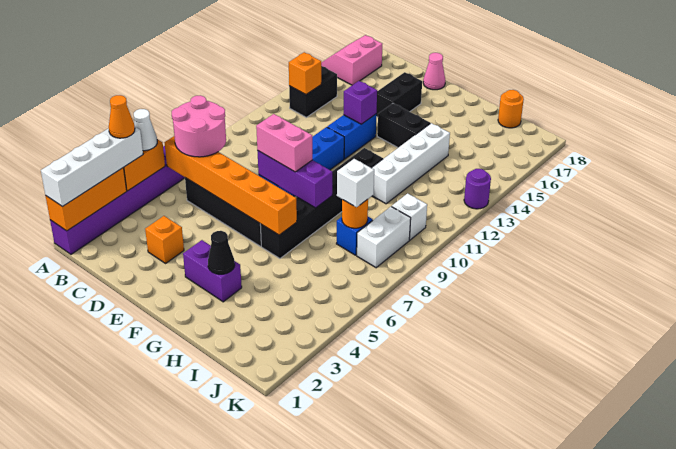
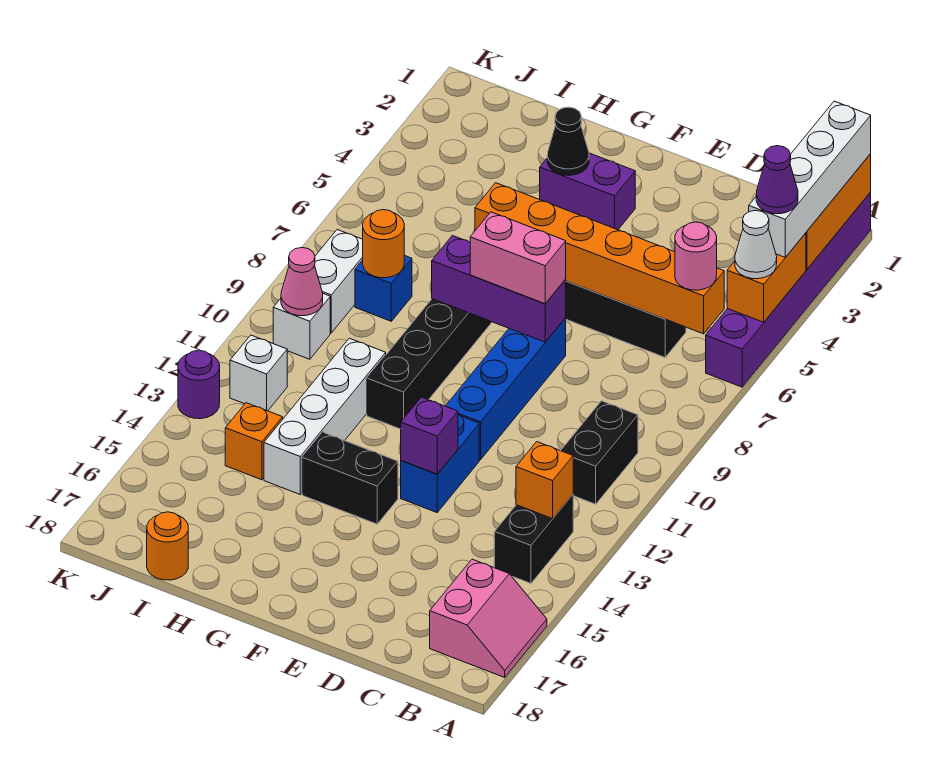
orange cone A4 level 4 -> purple cone A4 level 4
pink round brick B6:C7 level 3 -> pink round brick B6 level 3
orange brick D3 level 1 -> orange brick I14 level 1
black brick E15:E16 level 1 -> black brick B10:B11 level 1
pink cone E18 level 1 -> pink cone J10 level 2
white brick I8 level 3 -> white brick J12 level 1

